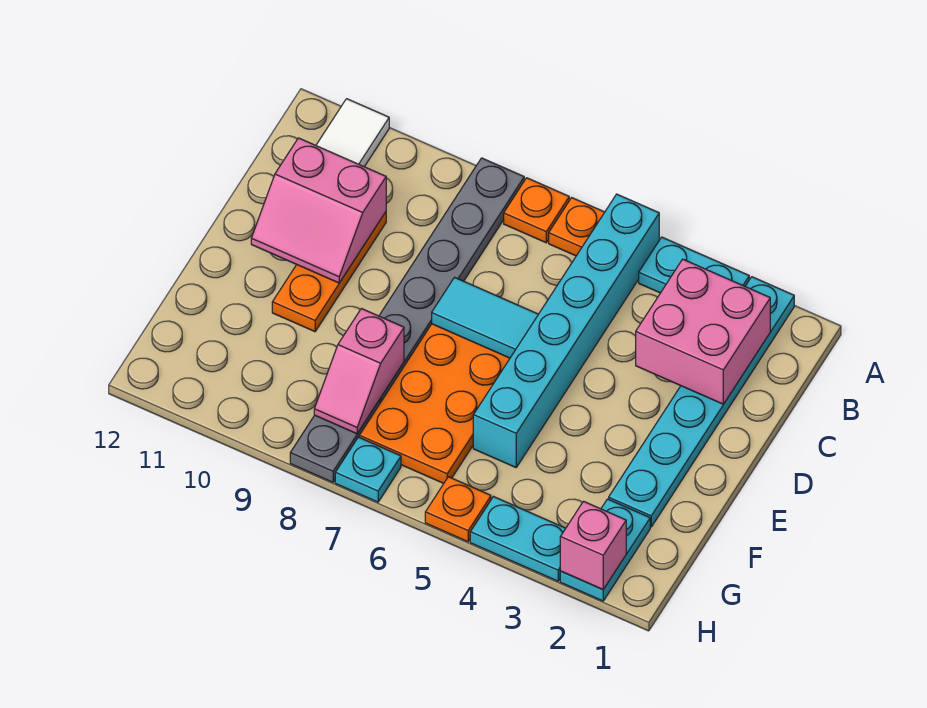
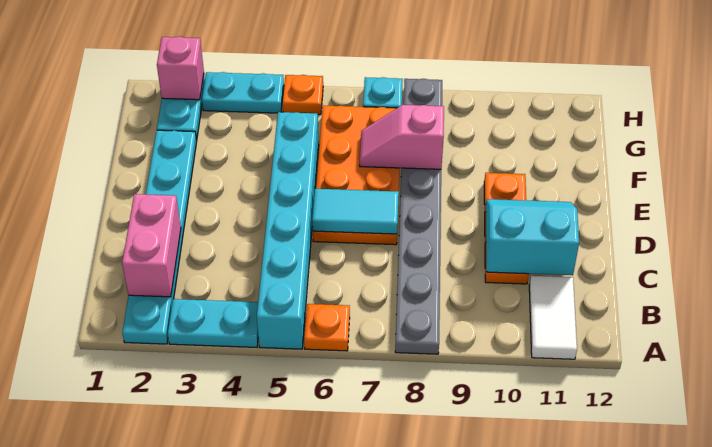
orange plate A7 level 1 -> none
pink brick B2:C3 level 2 -> pink brick B2:C2 level 2
pink slope C10:D11 level 2 top C -> cyan slope C10:D11 level 2 top C
pink slope F8:G8 level 2 top F -> pink slope F7:F8 level 2 top 8

